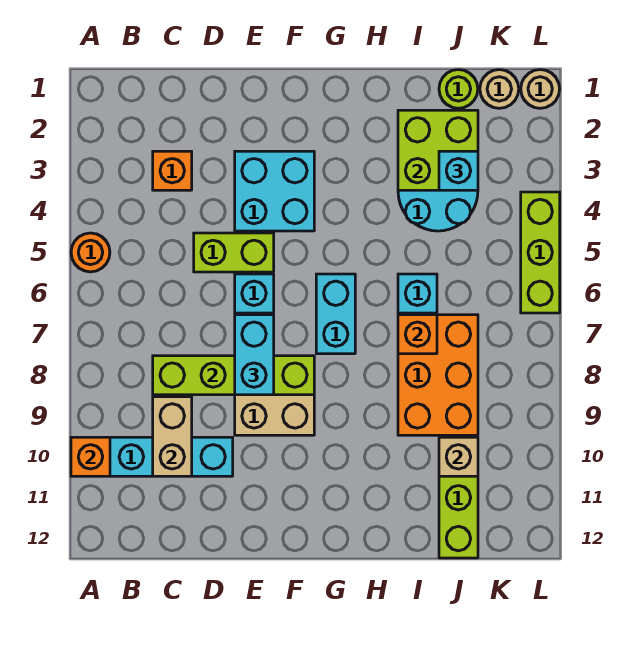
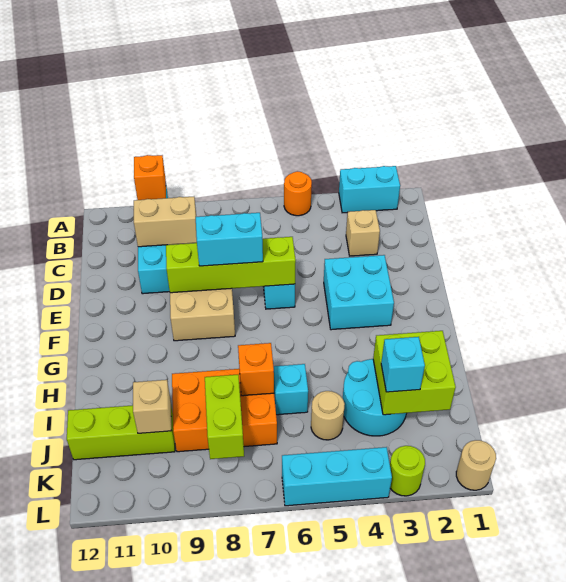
orange brick C3 level 1 -> tan brick C3 level 1
lime brick C8:F8 level 2 -> lime brick E6:E9 level 2
lime brick D5:E5 level 1 -> lime brick J8:K8 level 2
cyan brick G6:G7 level 1 -> cyan brick A2:A3 level 1
lime round brick J1 level 1 -> lime round brick L3 level 1
tan round brick K1 level 1 -> tan round brick J5 level 1
lime brick L4:L6 level 1 -> cyan brick L4:L6 level 1

